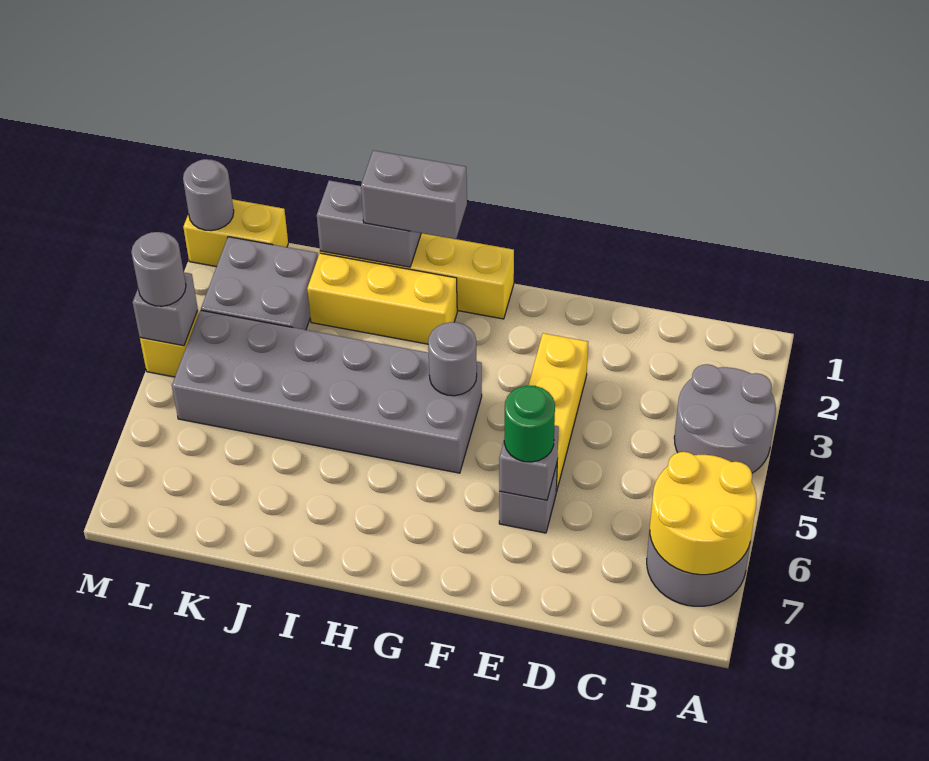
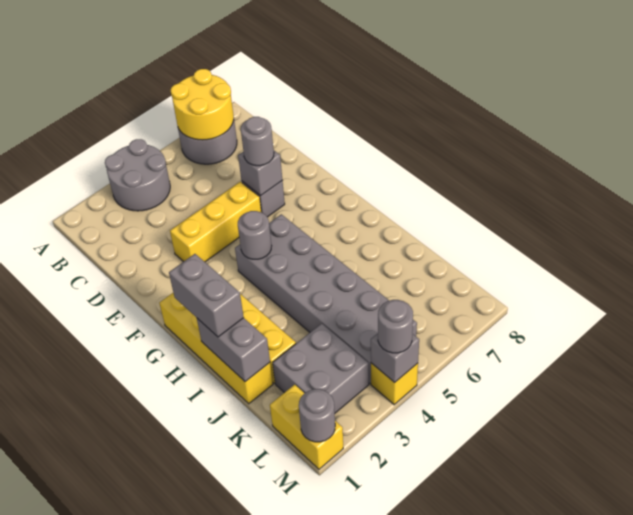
green round brick E6 level 3 -> grey round brick E6 level 3

